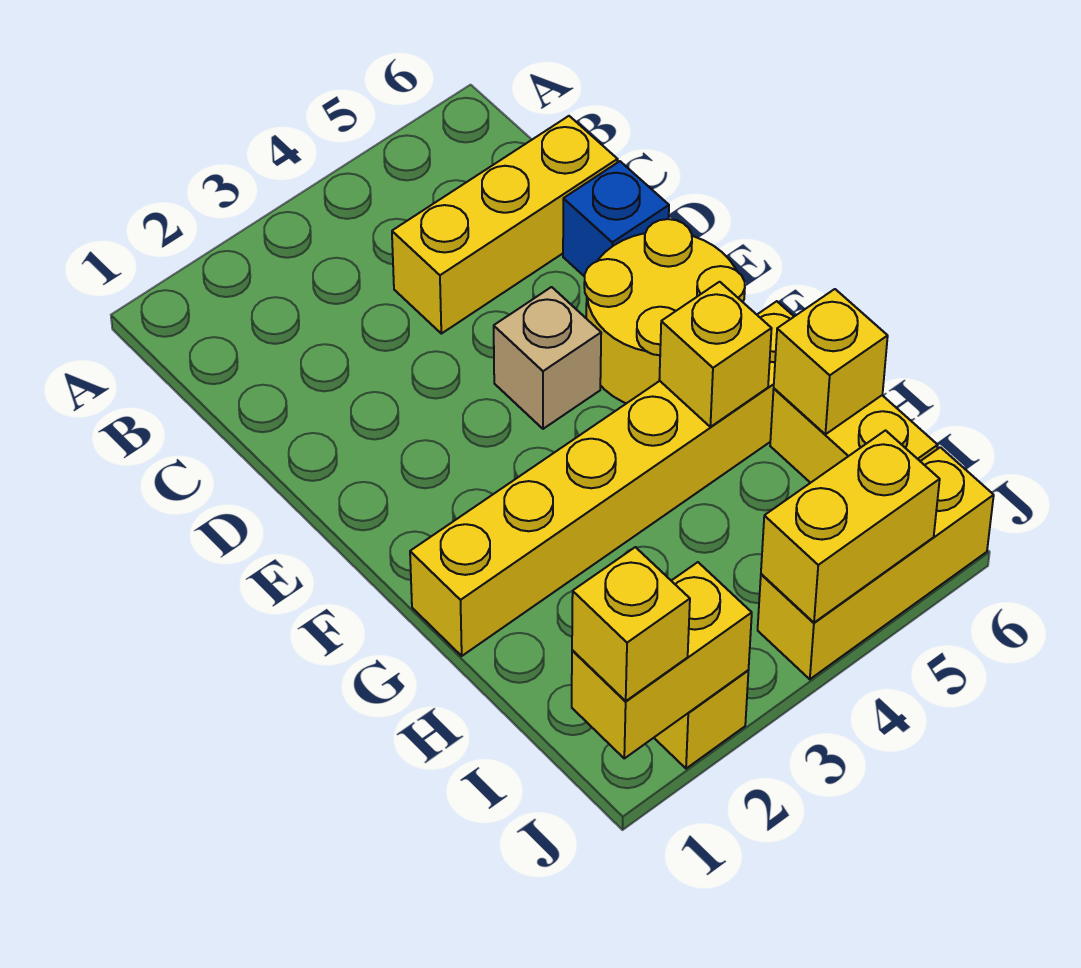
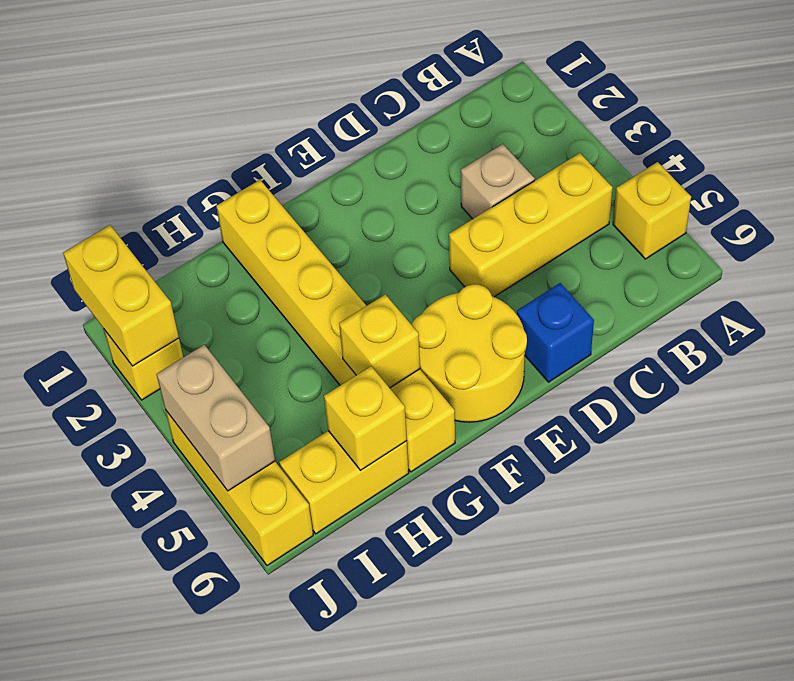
yellow brick C4:C6 level 1 -> yellow brick B4:D4 level 1
tan brick E4 level 1 -> tan brick C3 level 1
yellow brick J1 level 3 -> yellow brick A5 level 1
yellow brick J4:J5 level 2 -> tan brick J4:J5 level 2

